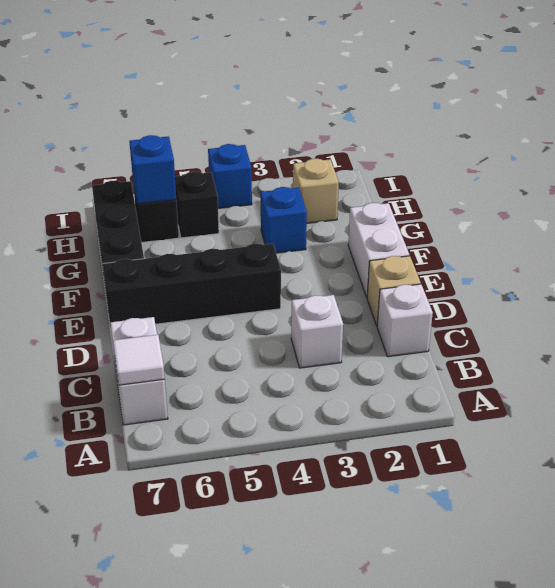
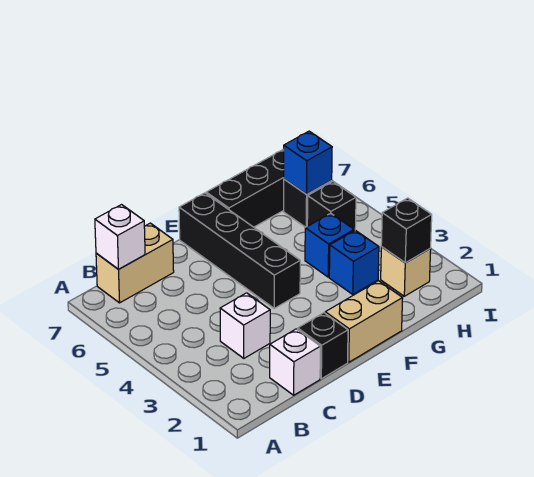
white brick B7:C7 level 1 -> tan brick B7:C7 level 1
white tile B7 level 2 -> white brick B7 level 2
tan brick D1 level 1 -> black brick D1 level 1
white brick E1:F1 level 1 -> tan brick E1:F1 level 1
none -> black brick H2 level 2
blue brick I4 level 1 -> blue brick G4 level 1

